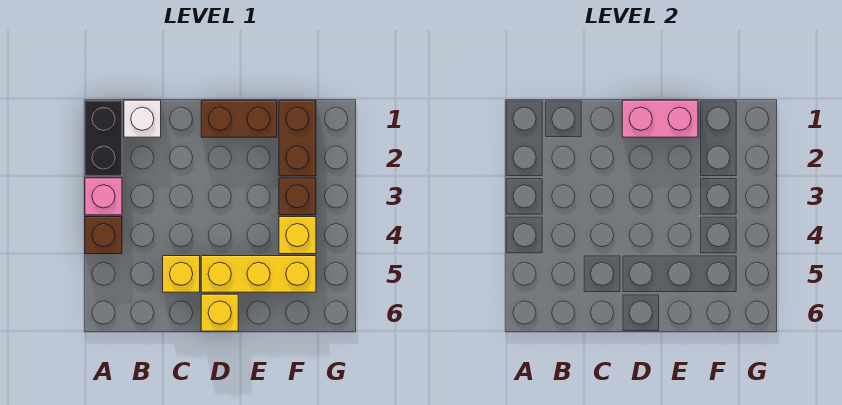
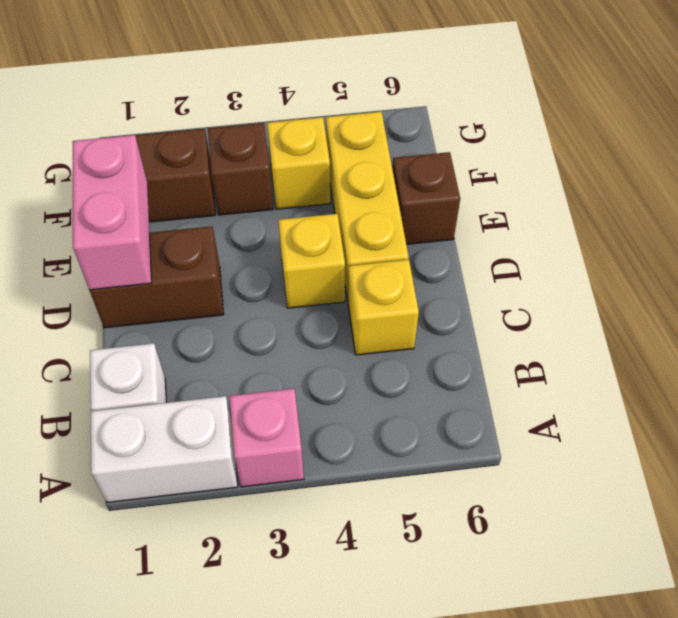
black brick A1:A2 level 1 -> white brick A1:A2 level 1
brown brick A4 level 1 -> brown brick E6 level 1
brown brick D1:E1 level 1 -> brown brick D1:D2 level 1
yellow brick D6 level 1 -> yellow brick D4 level 1

